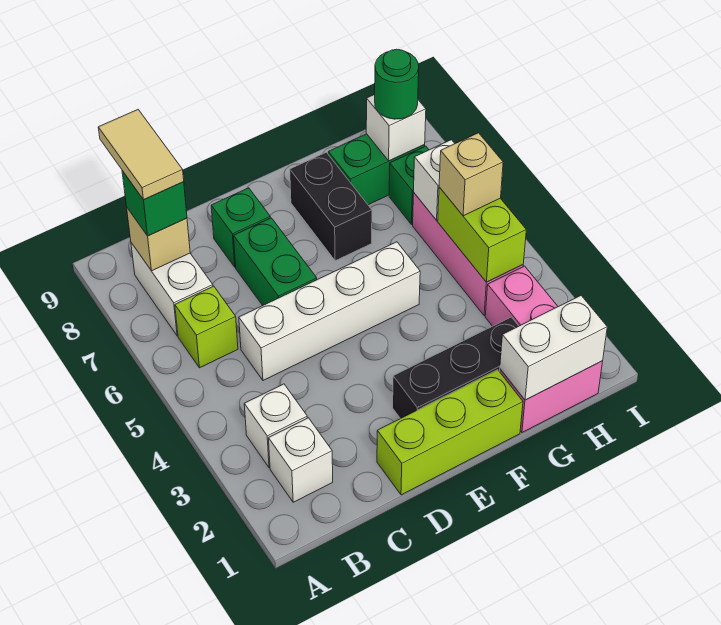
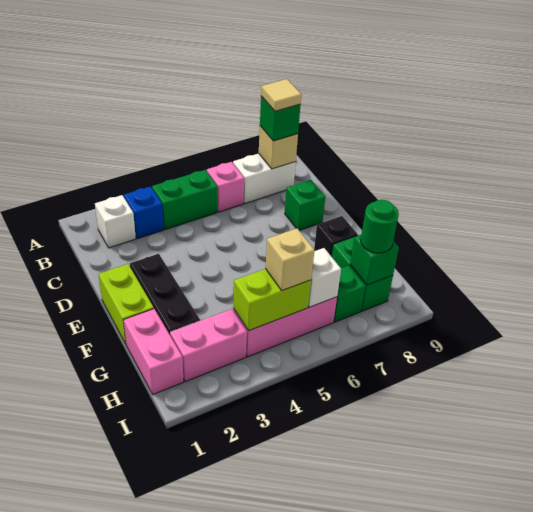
white brick B3 level 1 -> blue brick B3 level 1
lime brick B6 level 1 -> pink brick B6 level 1
tan tile B8:B9 level 4 -> tan tile B8 level 4
white brick C5:F5 level 1 -> none
lime brick D1:F1 level 1 -> lime brick E1:F1 level 1
green brick D6:D7 level 1 -> green brick B4:B5 level 1
black brick F7:F8 level 1 -> black brick F8 level 1
white brick G1:H1 level 2 -> none
white brick H8 level 2 -> green brick H8 level 2

